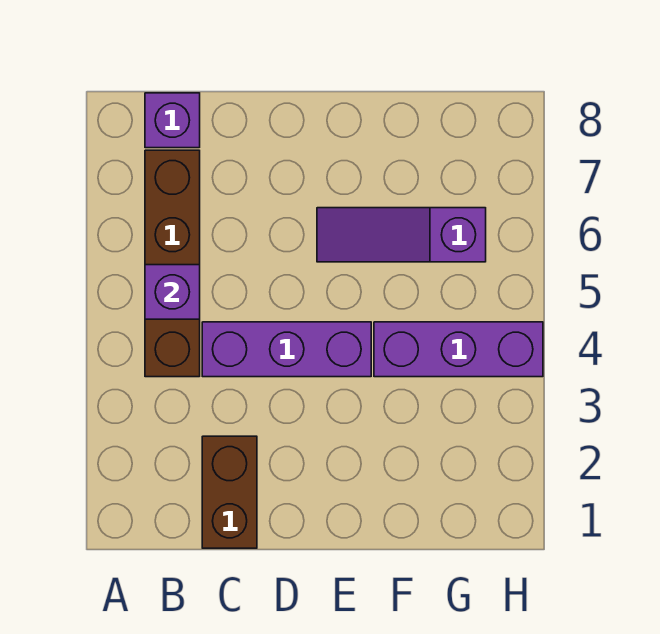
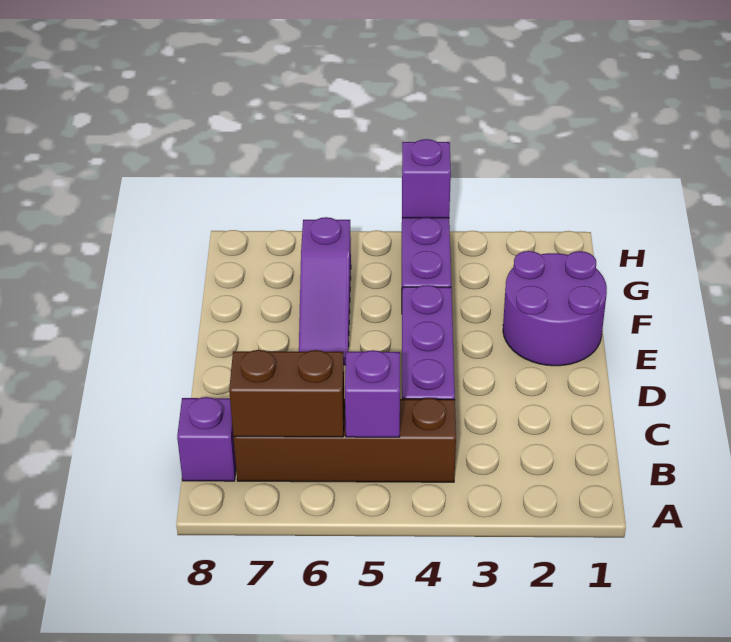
brown brick C1:C2 level 1 -> brown brick B6:B7 level 2
none -> purple round brick E1:F2 level 1
none -> purple brick H4 level 2

